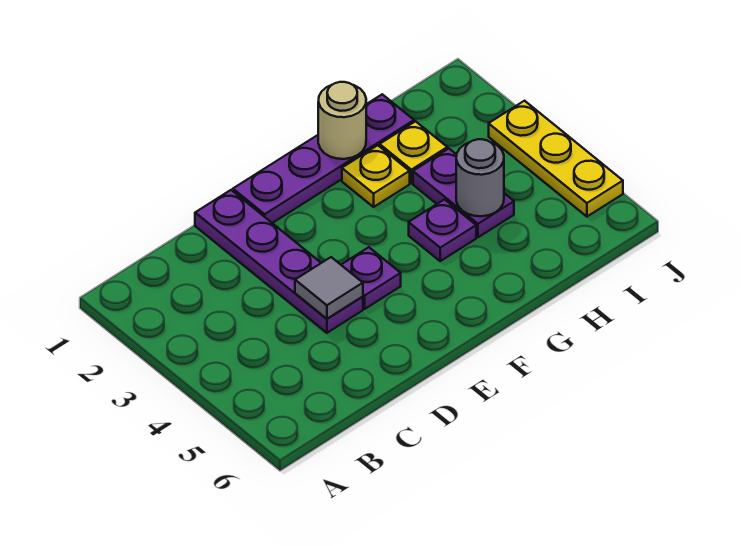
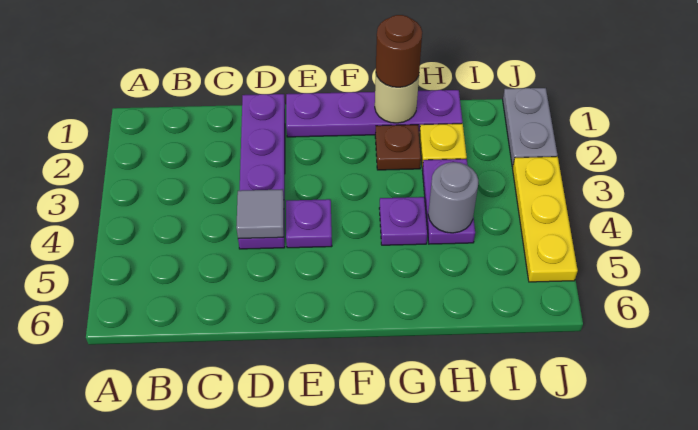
none -> brown round brick G1 level 3
yellow plate G2 level 1 -> brown plate G2 level 1
none -> grey plate J1:J2 level 1

